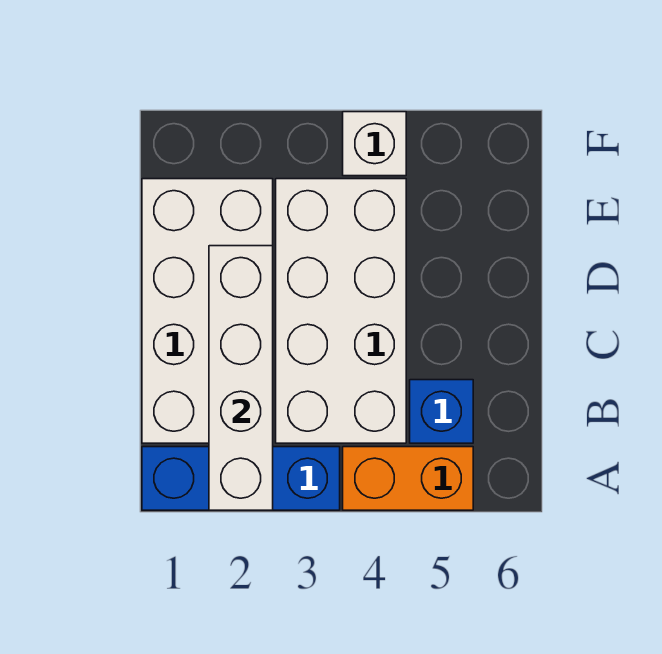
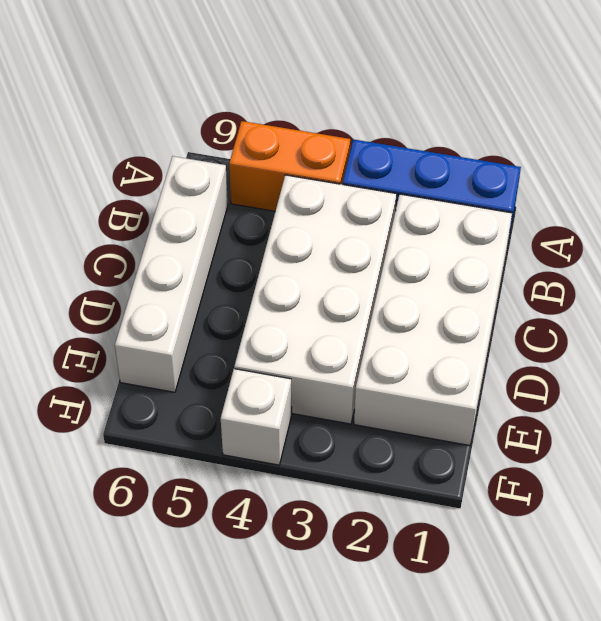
white brick A2:D2 level 2 -> white brick B6:E6 level 1
blue brick B5 level 1 -> none

